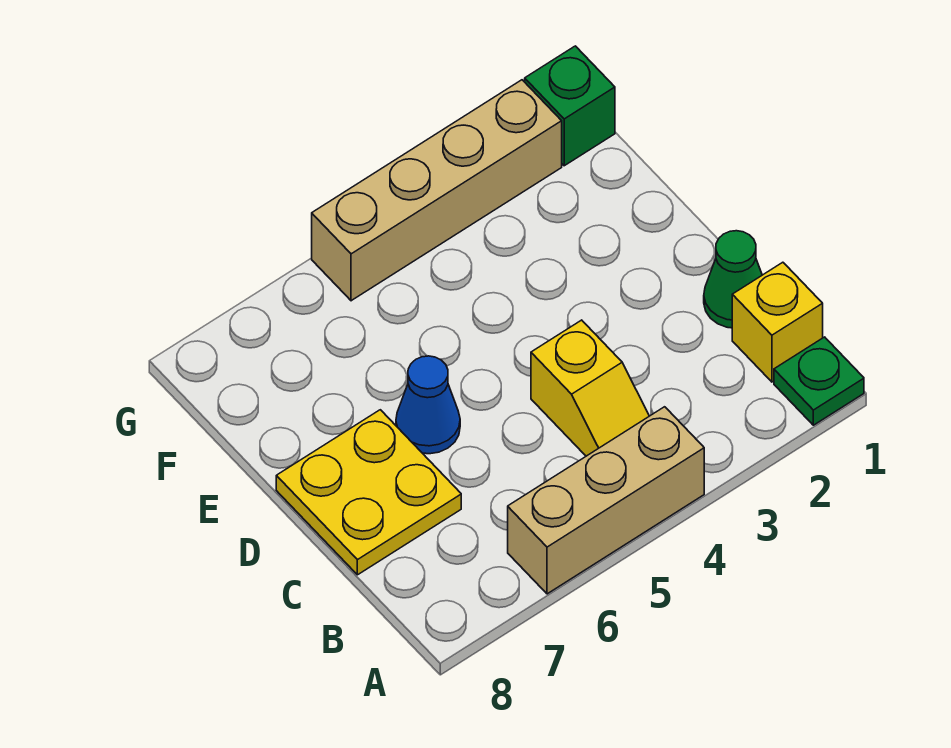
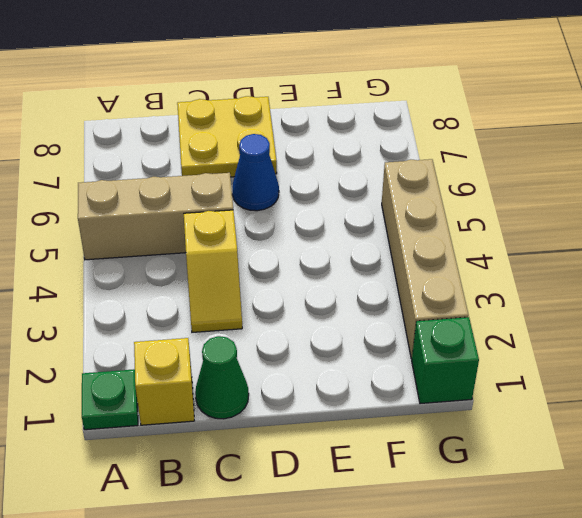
tan brick A4:A6 level 1 -> tan brick A5:C5 level 1
yellow slope B4:C4 level 1 top C -> yellow slope C3:C4 level 1 top 4

